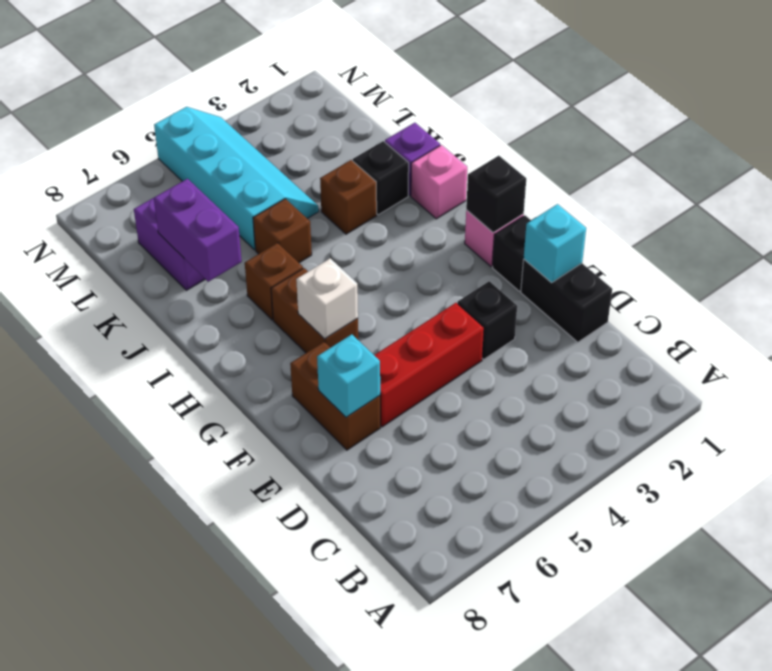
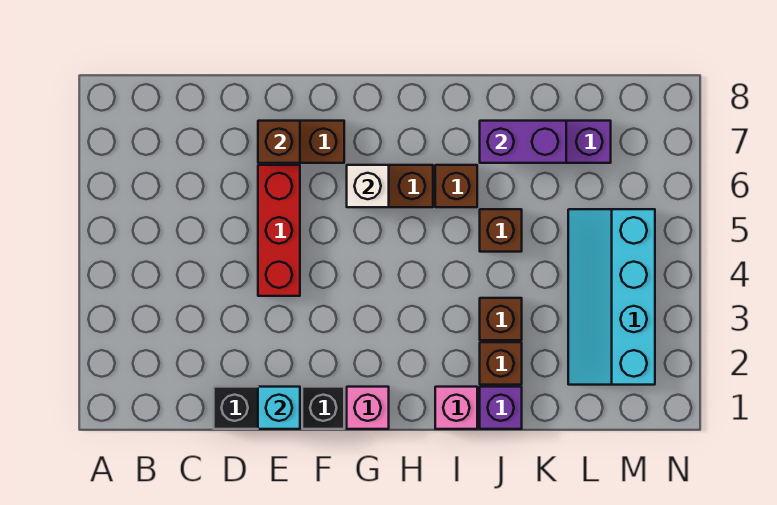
black brick E3 level 1 -> none
cyan brick E7 level 2 -> brown brick E7 level 2
black brick G1 level 2 -> none
black brick J2 level 1 -> brown brick J2 level 1
cyan slope K4:N5 level 1 top 5 -> cyan slope L2:M5 level 1 top M

